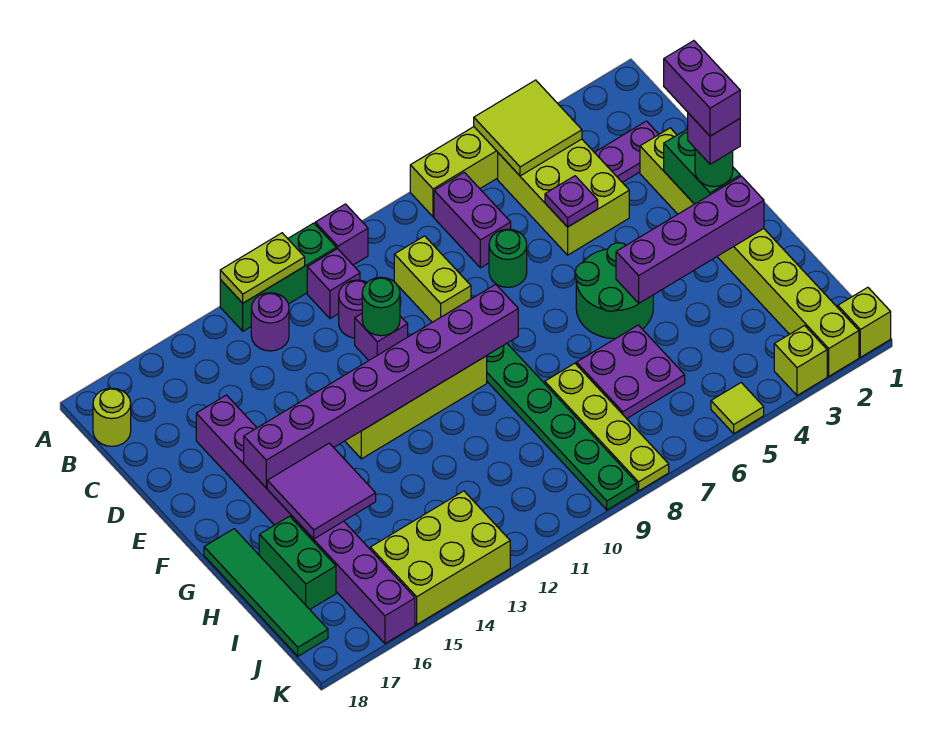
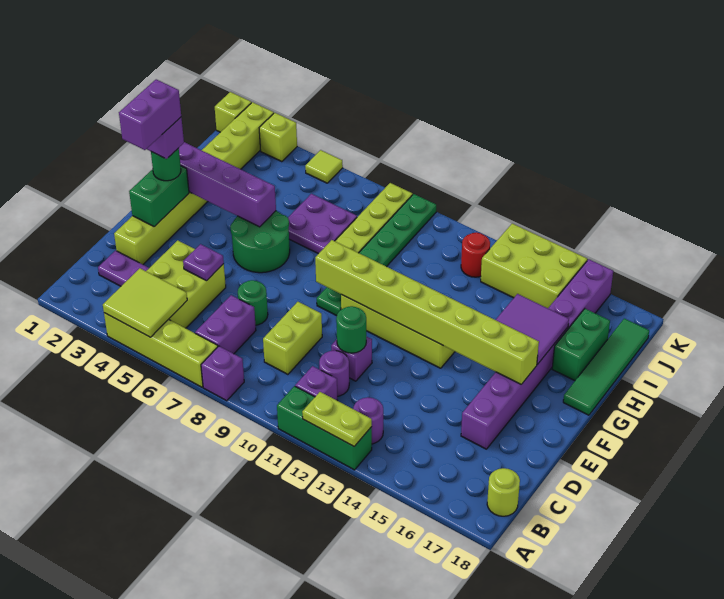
purple brick A10 level 1 -> purple brick A8 level 1
purple brick F9:F16 level 2 -> lime brick F9:F16 level 2
none -> red round brick J12 level 1

